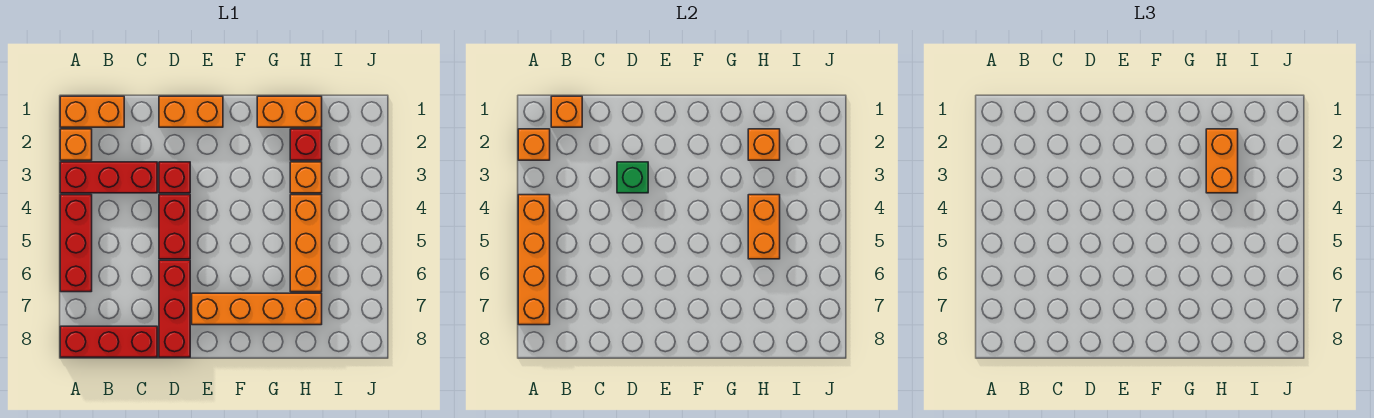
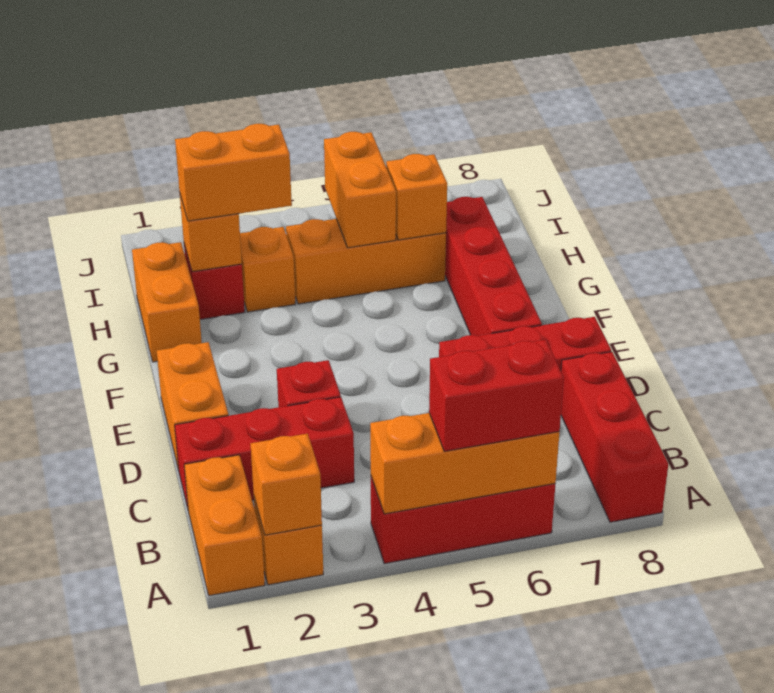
red brick A3:C3 level 1 -> red brick C1:C3 level 1
orange brick A4:A7 level 2 -> orange brick A4:A6 level 2
orange brick B1 level 2 -> orange brick H6 level 2
green brick D3 level 2 -> none
red brick D4:D5 level 1 -> red brick A5:A6 level 3
orange brick E7:H7 level 1 -> red brick E7:H7 level 1
orange brick H4:H5 level 2 -> orange brick H5:I5 level 2

